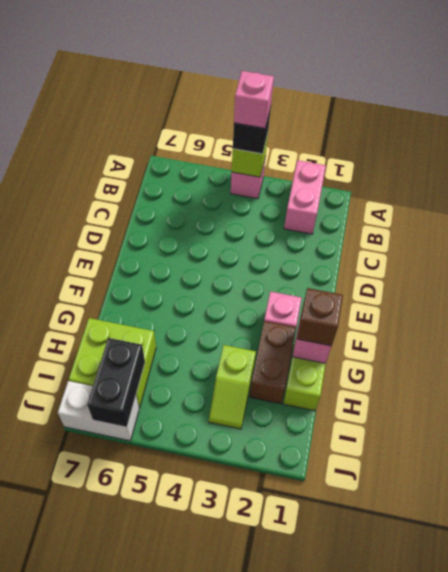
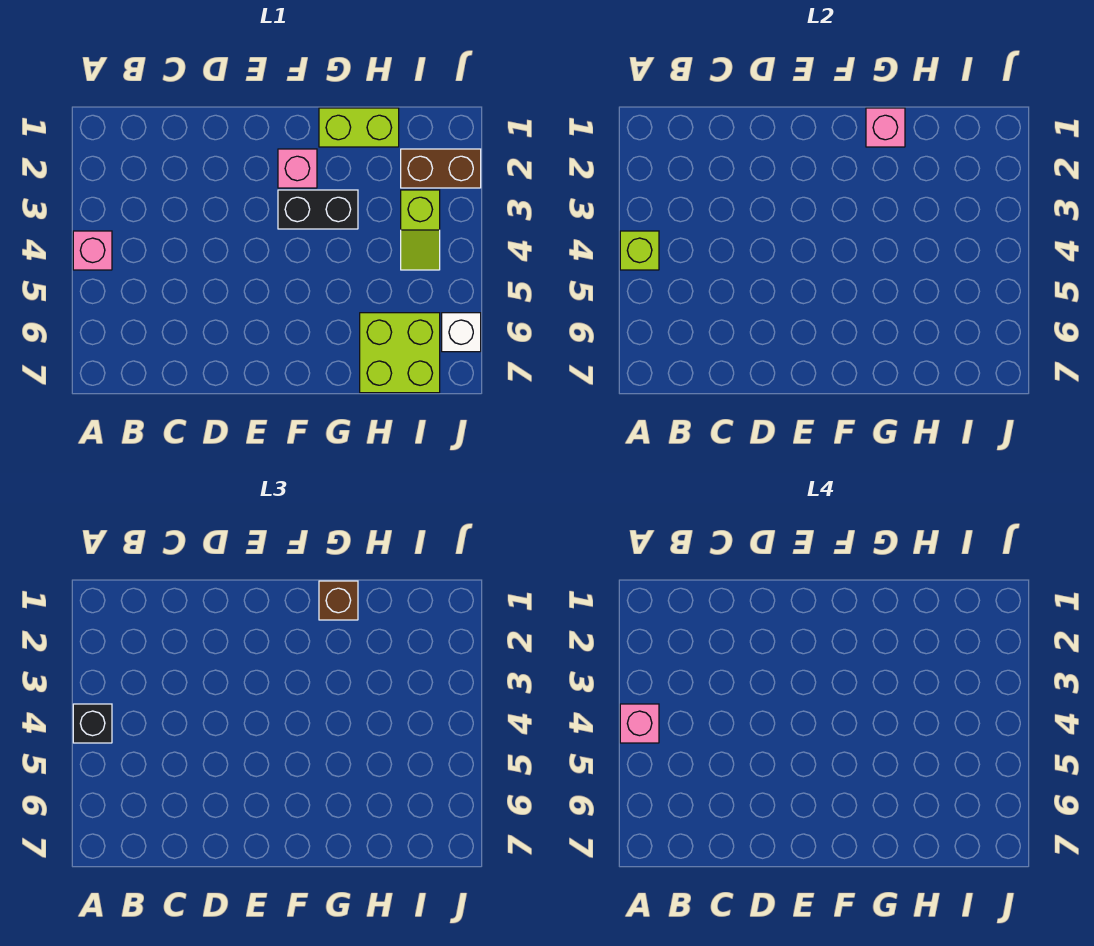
pink brick A2:B2 level 1 -> none
brown brick G2:H2 level 1 -> brown brick I2:J2 level 1
lime slope H3:I3 level 1 top H -> lime slope I3:I4 level 1 top 3
black brick I6:J6 level 2 -> black brick F3:G3 level 1
white brick J6:J7 level 1 -> white brick J6 level 1

